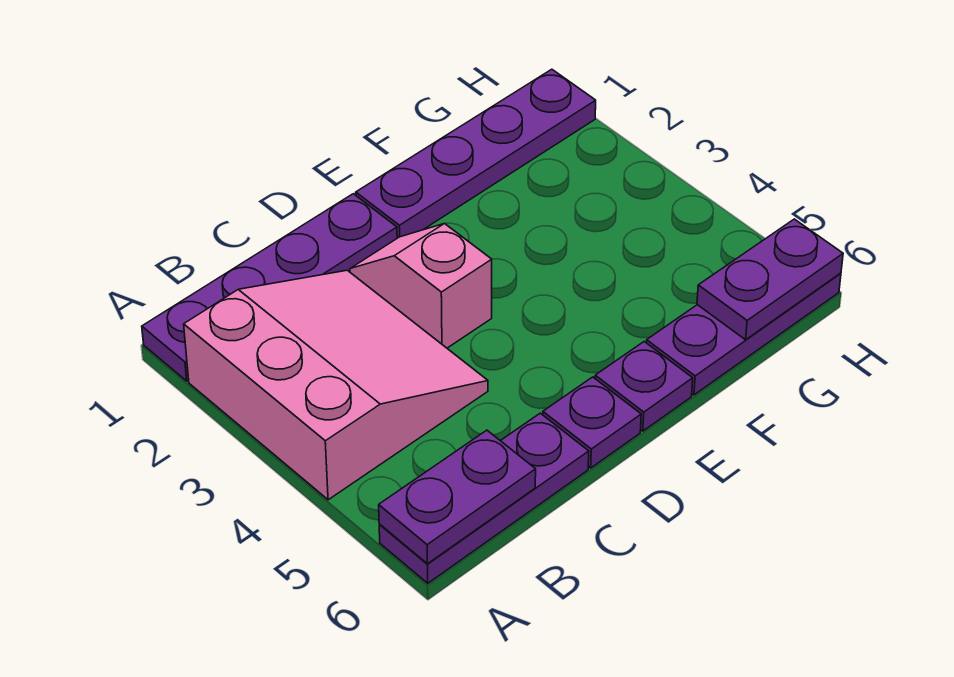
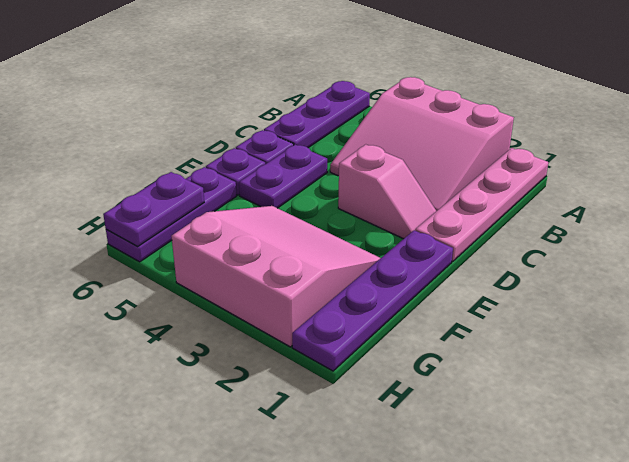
purple plate A1:D1 level 1 -> pink plate A1:D1 level 1
purple plate A6:B6 level 2 -> purple plate D5:E5 level 1
none -> pink slope F2:H4 level 1 top H

